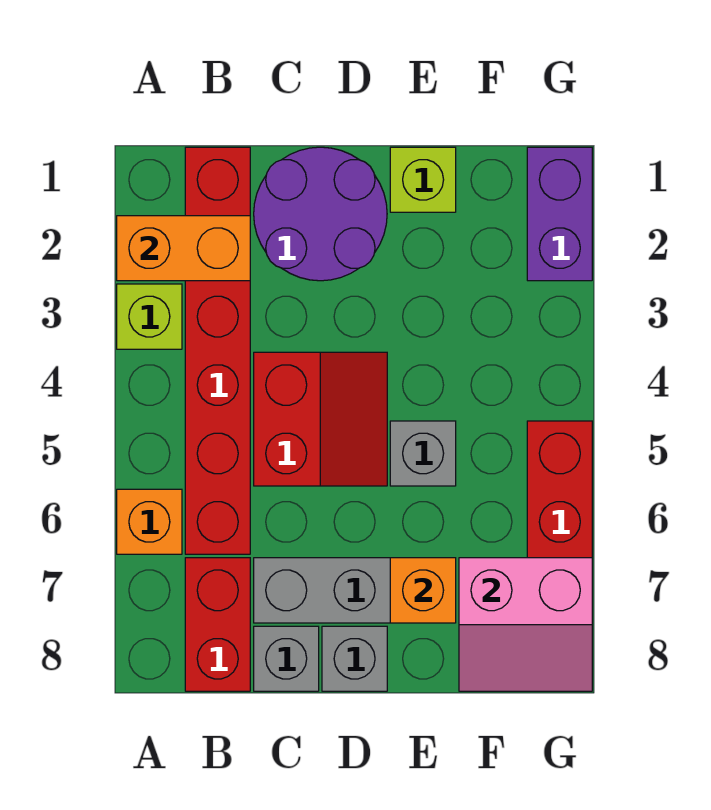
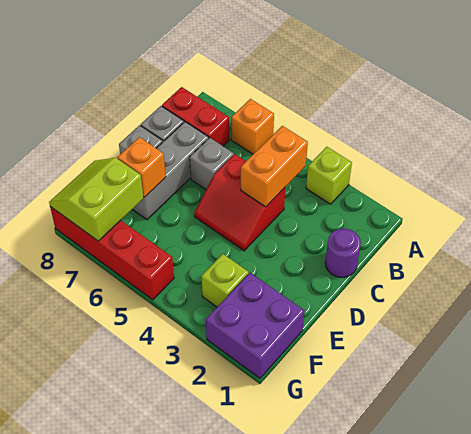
orange brick A2:B2 level 2 -> orange brick B4:C4 level 2
red brick B1:B6 level 1 -> none
purple round brick C1:D2 level 1 -> purple round brick C1 level 1
lime brick E1 level 1 -> lime brick F3 level 1
grey brick E5 level 1 -> grey brick C6 level 1
pink slope F7:G8 level 2 top 7 -> lime slope F7:G8 level 2 top 7
purple brick G1:G2 level 1 -> purple brick F1:G2 level 1

